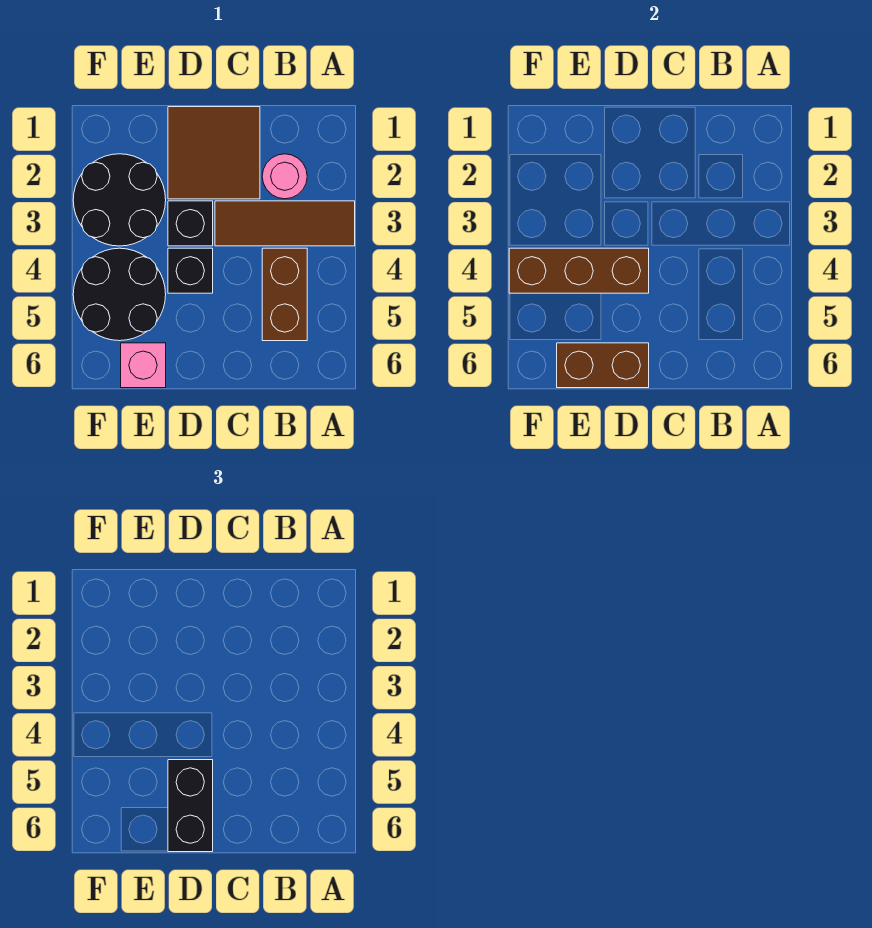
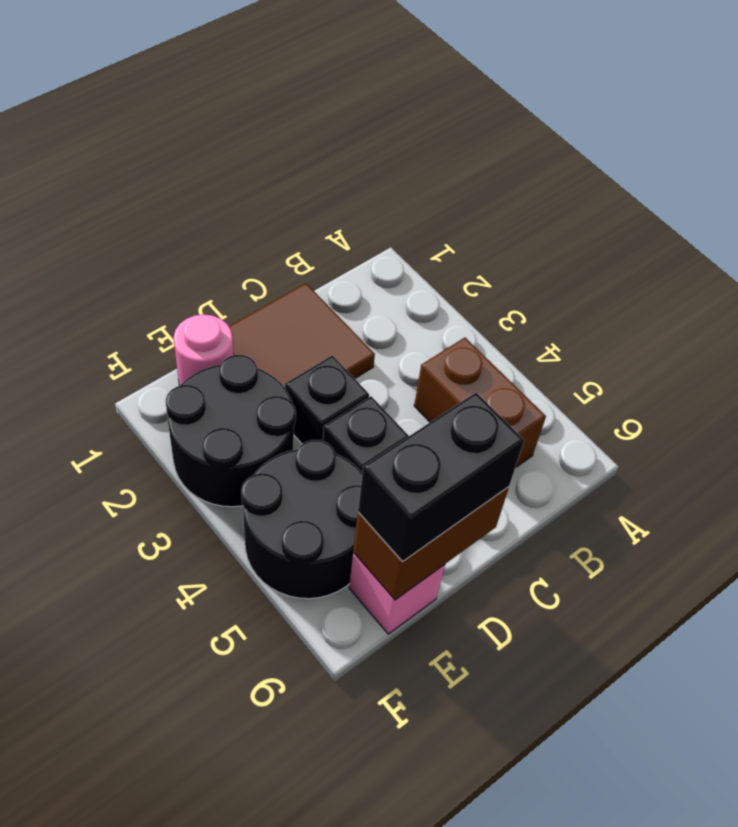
brown tile A3:C3 level 1 -> none
pink round brick B2 level 1 -> pink round brick E1 level 1
brown brick D4:F4 level 2 -> none
black brick D5:D6 level 3 -> black brick D6:E6 level 3

